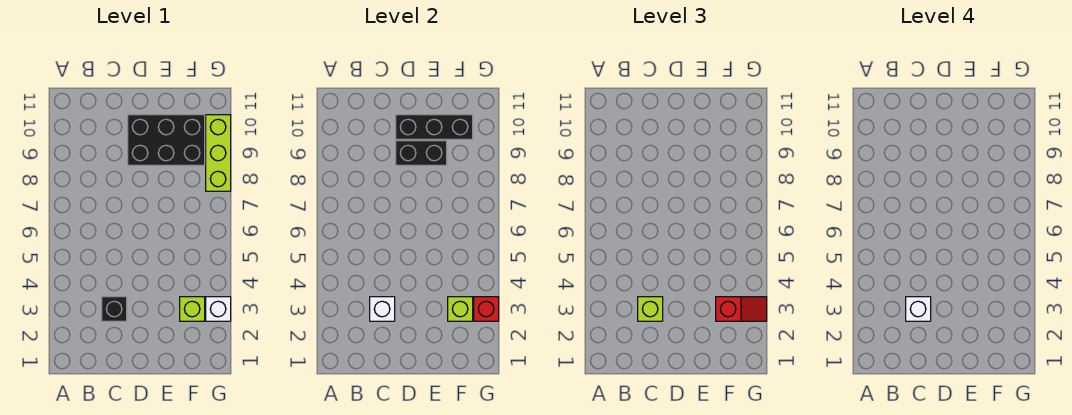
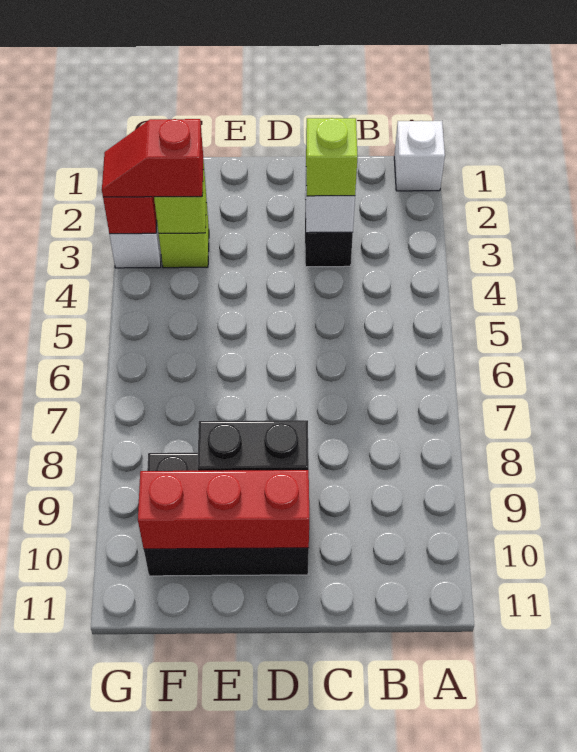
white brick C3 level 4 -> white brick A1 level 1
black brick D10:F10 level 2 -> red brick D10:F10 level 2
lime brick G8:G10 level 1 -> none

